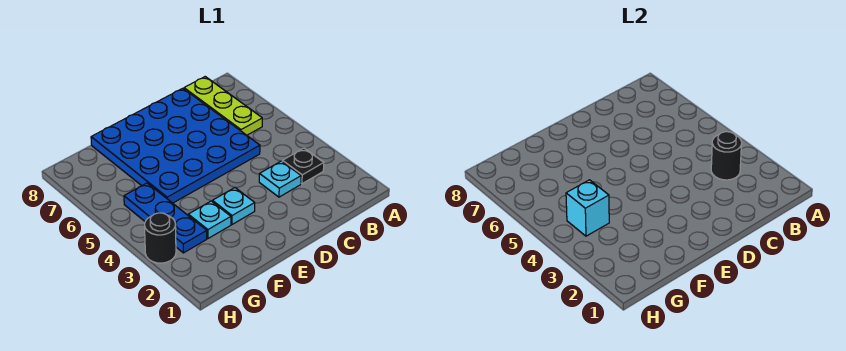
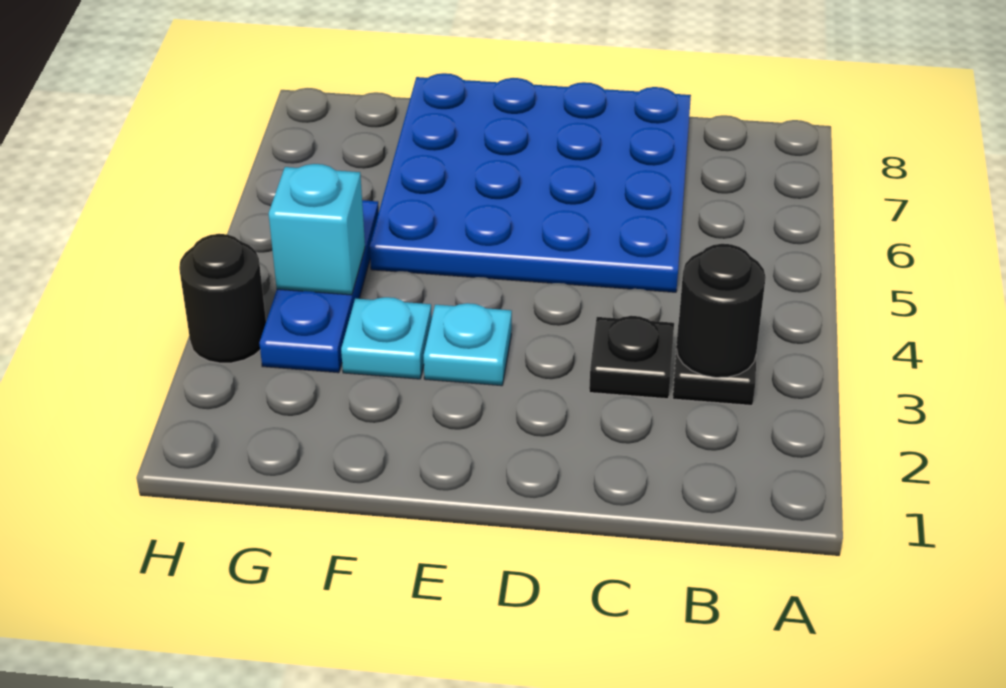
lime plate B6:B8 level 1 -> none
cyan plate C3 level 1 -> black plate C3 level 1

